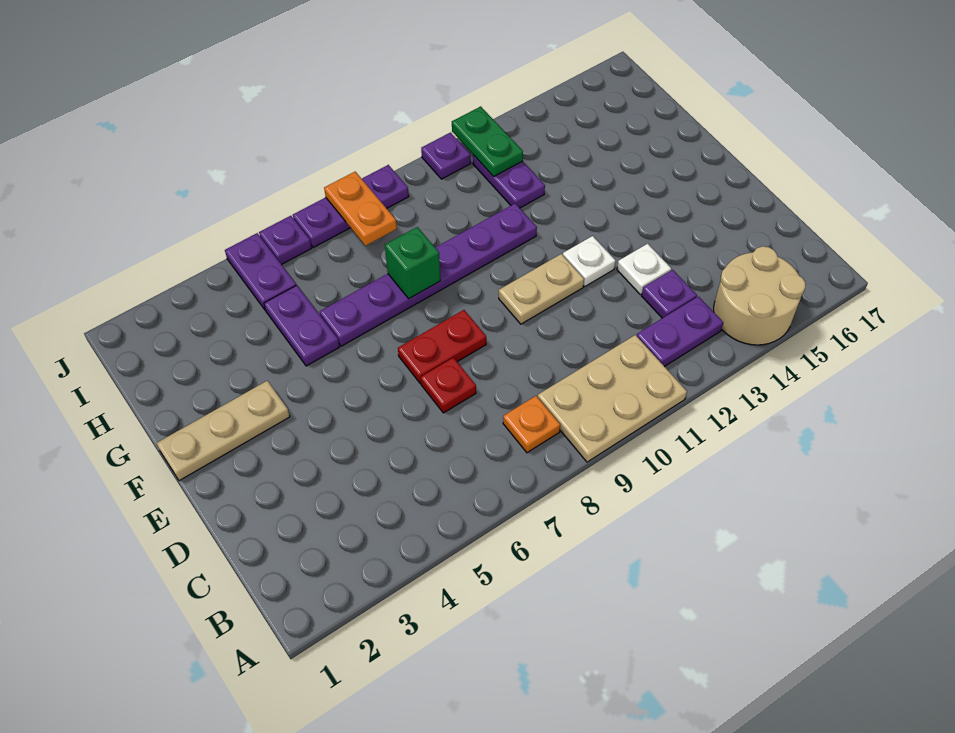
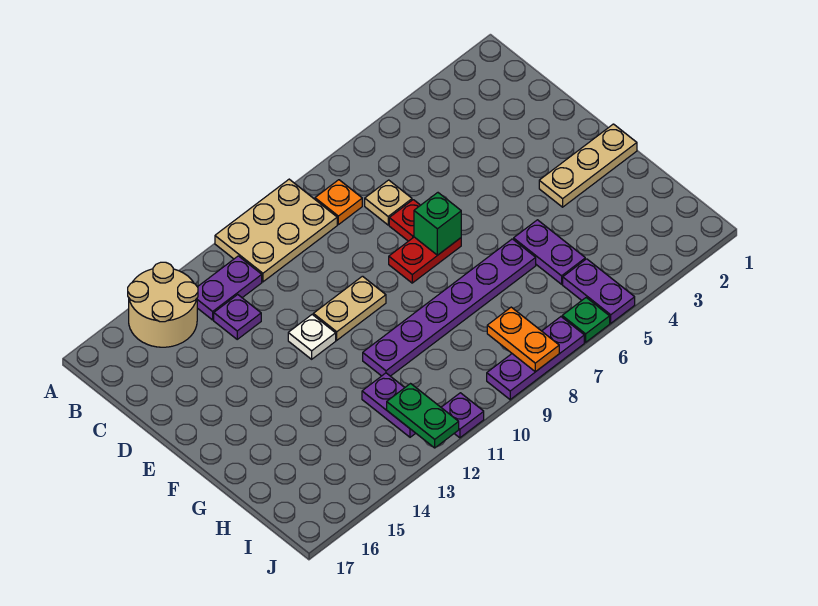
none -> tan plate C7 level 1
white plate D13 level 1 -> none
green brick G8 level 2 -> green brick E7 level 2
purple plate J6 level 1 -> green plate J6 level 1

